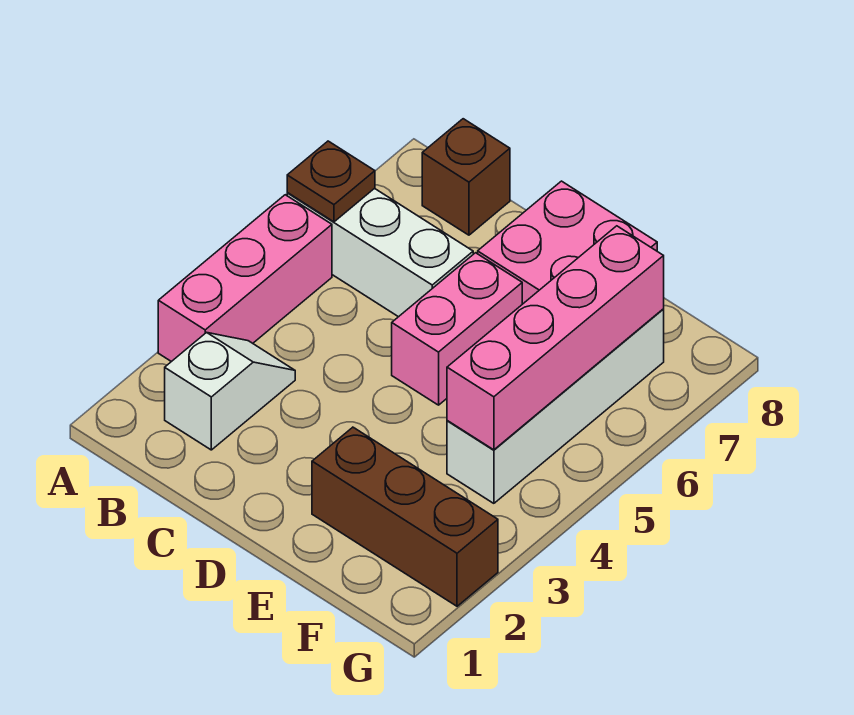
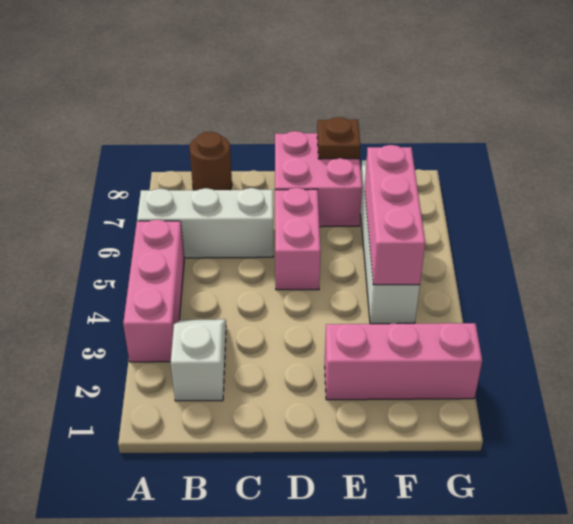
brown plate A6 level 2 -> brown plate E8 level 2
brown brick B8 level 1 -> brown round brick B8 level 1
brown brick E2:G2 level 1 -> pink brick E2:G2 level 1
pink brick F4:F7 level 2 -> pink brick F4:F6 level 2

